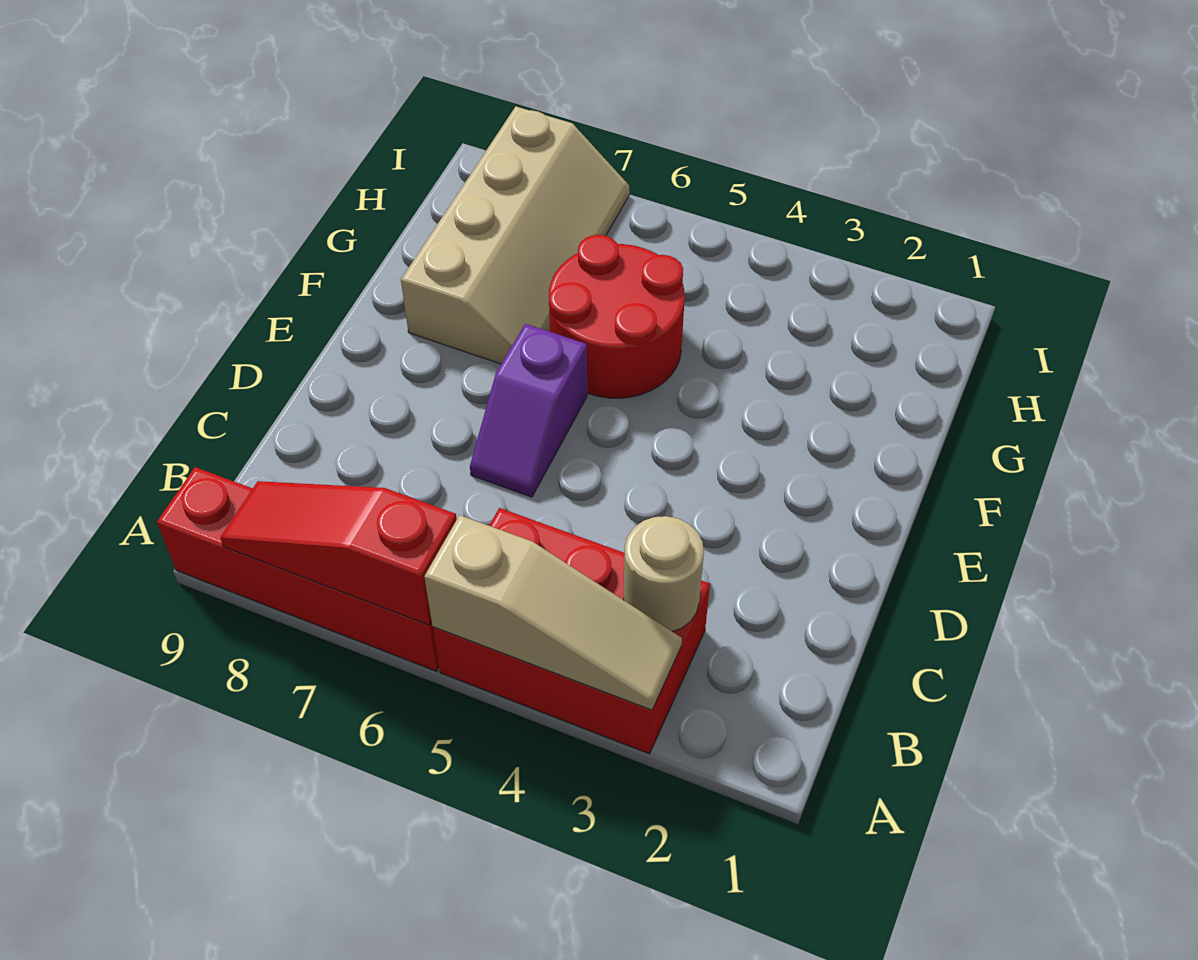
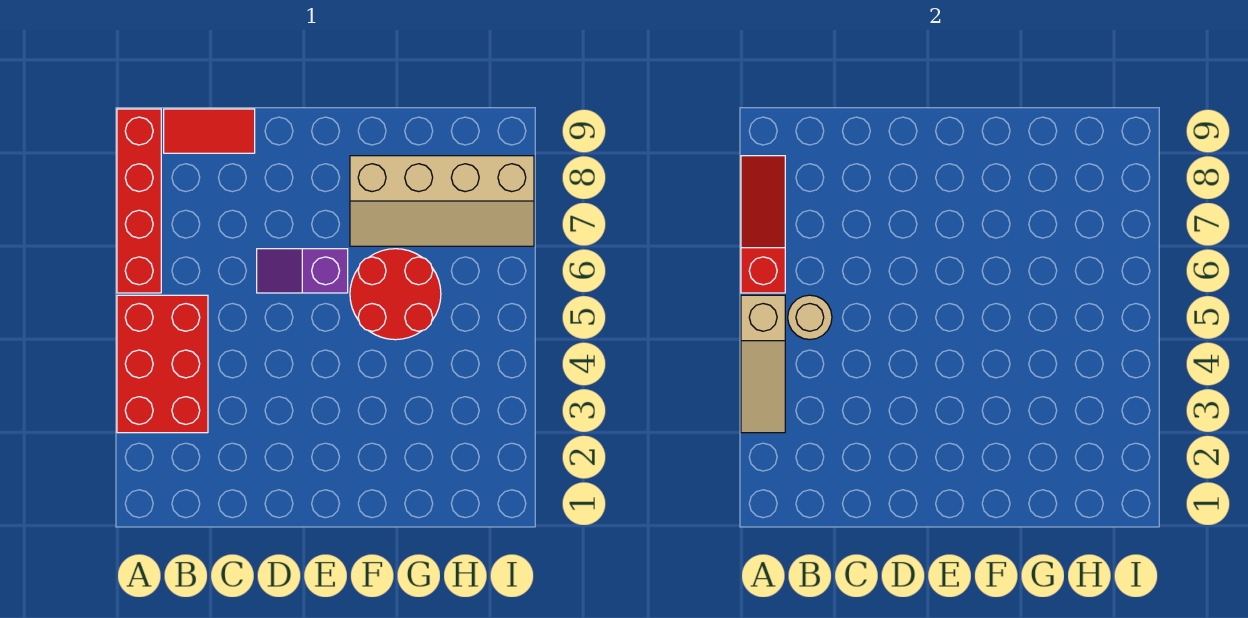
tan round brick B3 level 2 -> tan round brick B5 level 2
none -> red tile B9:C9 level 1

